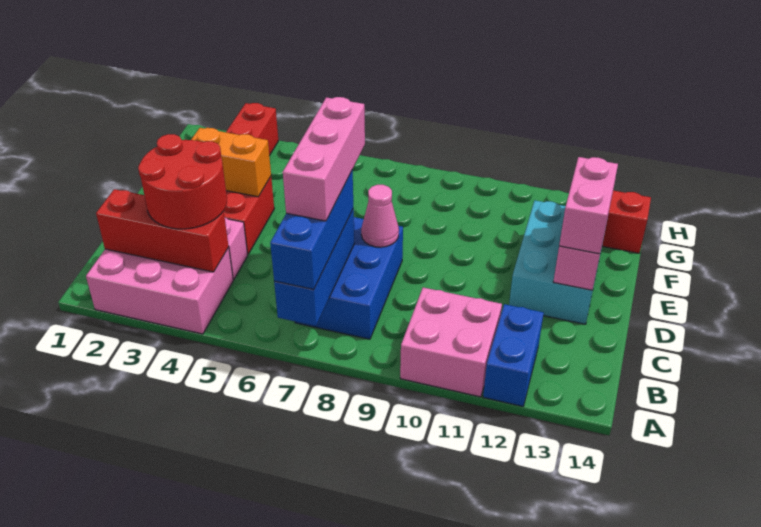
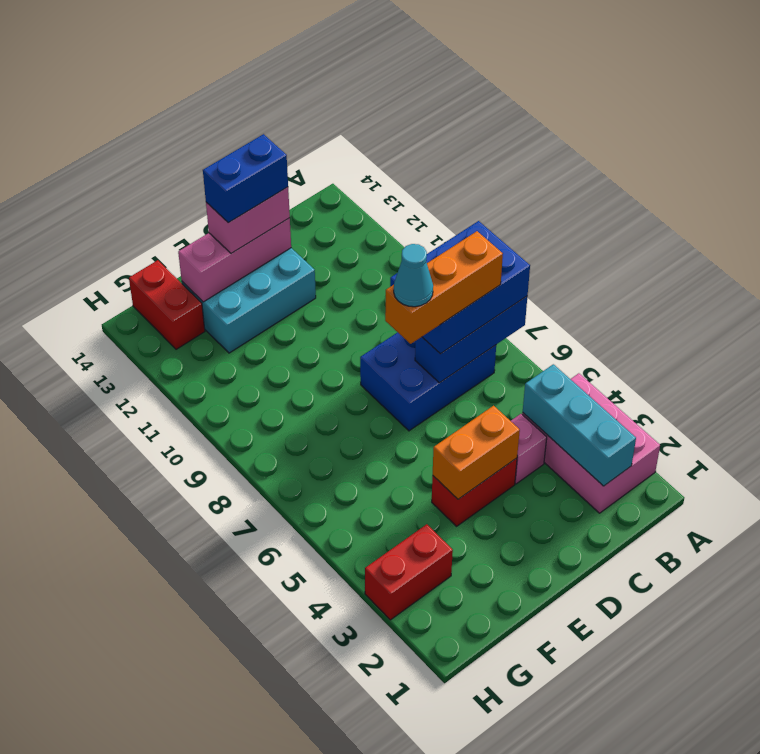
blue brick A7:C7 level 3 -> blue brick A7:C8 level 3
pink brick A10:B11 level 1 -> none
blue brick A12:B12 level 1 -> blue brick D13:E13 level 4
red brick B2:B4 level 2 -> cyan brick B2:B4 level 2
red round brick B3:C4 level 3 -> none
pink brick B7:D7 level 4 -> orange brick B7:D7 level 4
none -> cyan cone D7 level 5
pink cone D8 level 2 -> none
orange brick E3:E4 level 2 -> orange brick D4:E4 level 2

